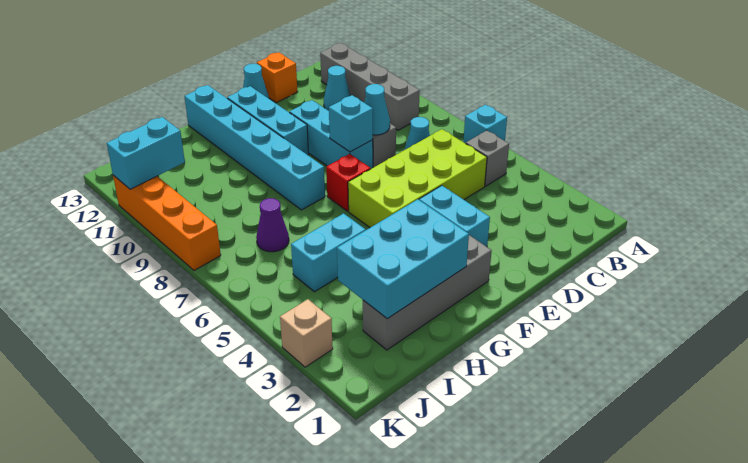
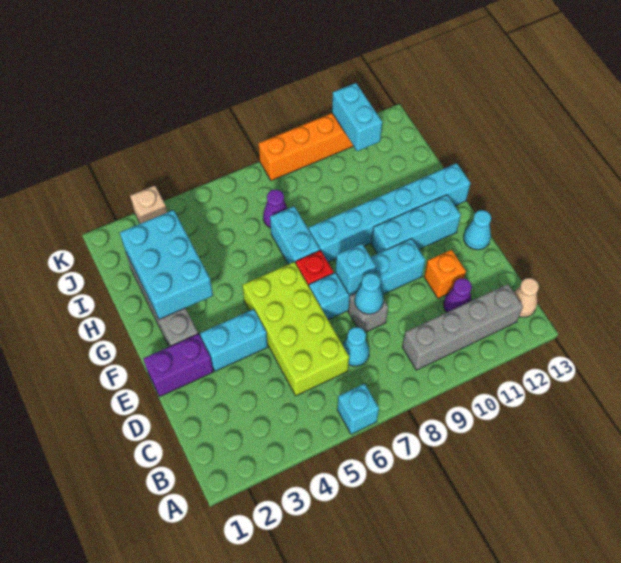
grey brick B5 level 1 -> none
none -> tan cone B13 level 1
cyan cone C11 level 1 -> purple cone C11 level 1
orange brick D13 level 1 -> orange brick D11 level 1
none -> purple brick E1:E2 level 1
cyan brick E8:E10 level 1 -> cyan brick E7:E10 level 1
cyan brick H5:I5 level 1 -> cyan brick G7:H7 level 1

